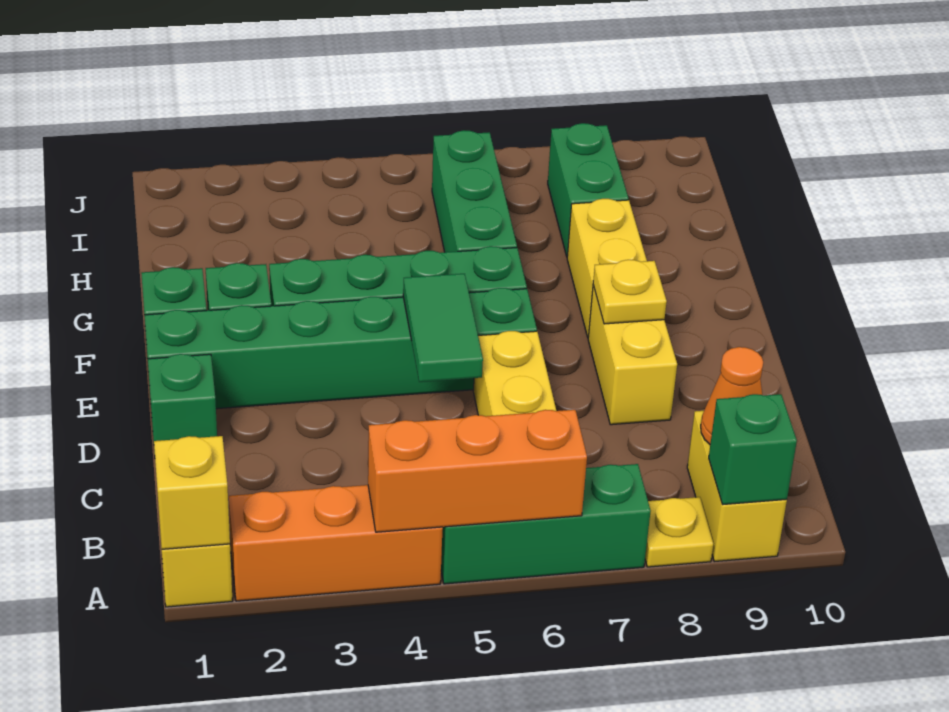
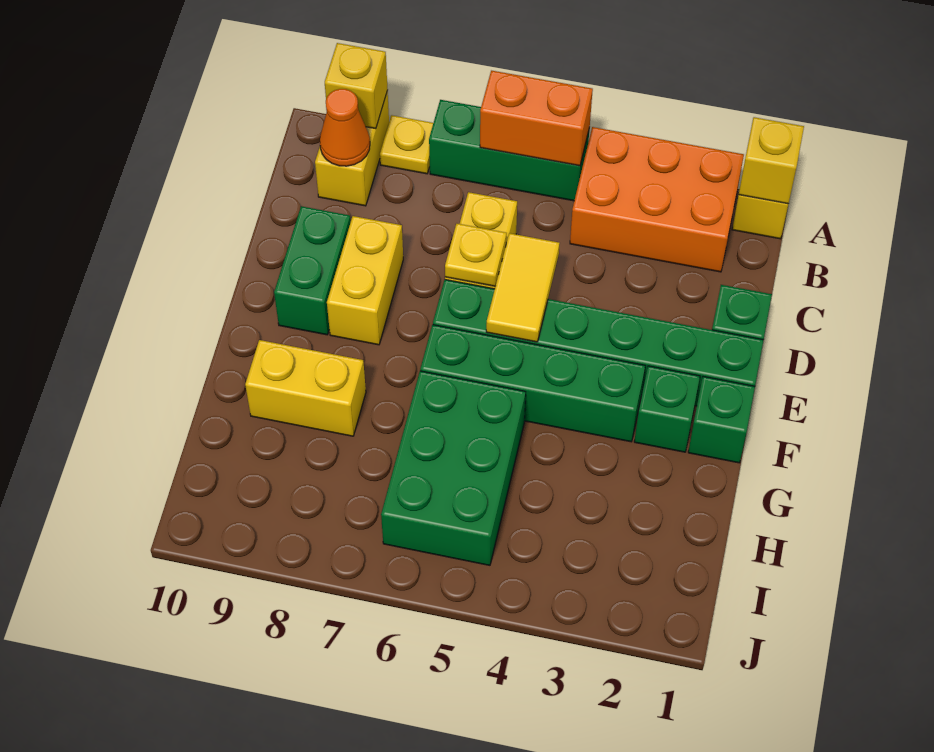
orange brick A2:A4 level 1 -> orange brick A2:B4 level 1
orange brick A4:A6 level 2 -> orange brick A5:A6 level 2
green brick A9 level 2 -> yellow brick A9 level 2
green tile D5:E5 level 2 -> yellow tile D5:E5 level 2
yellow plate E8 level 2 -> yellow plate D6 level 2
yellow brick F8:G8 level 1 -> yellow brick G8:G9 level 1
green brick G6:I6 level 1 -> green brick G5:I6 level 1
green brick H8:I8 level 1 -> green brick D9:E9 level 1

